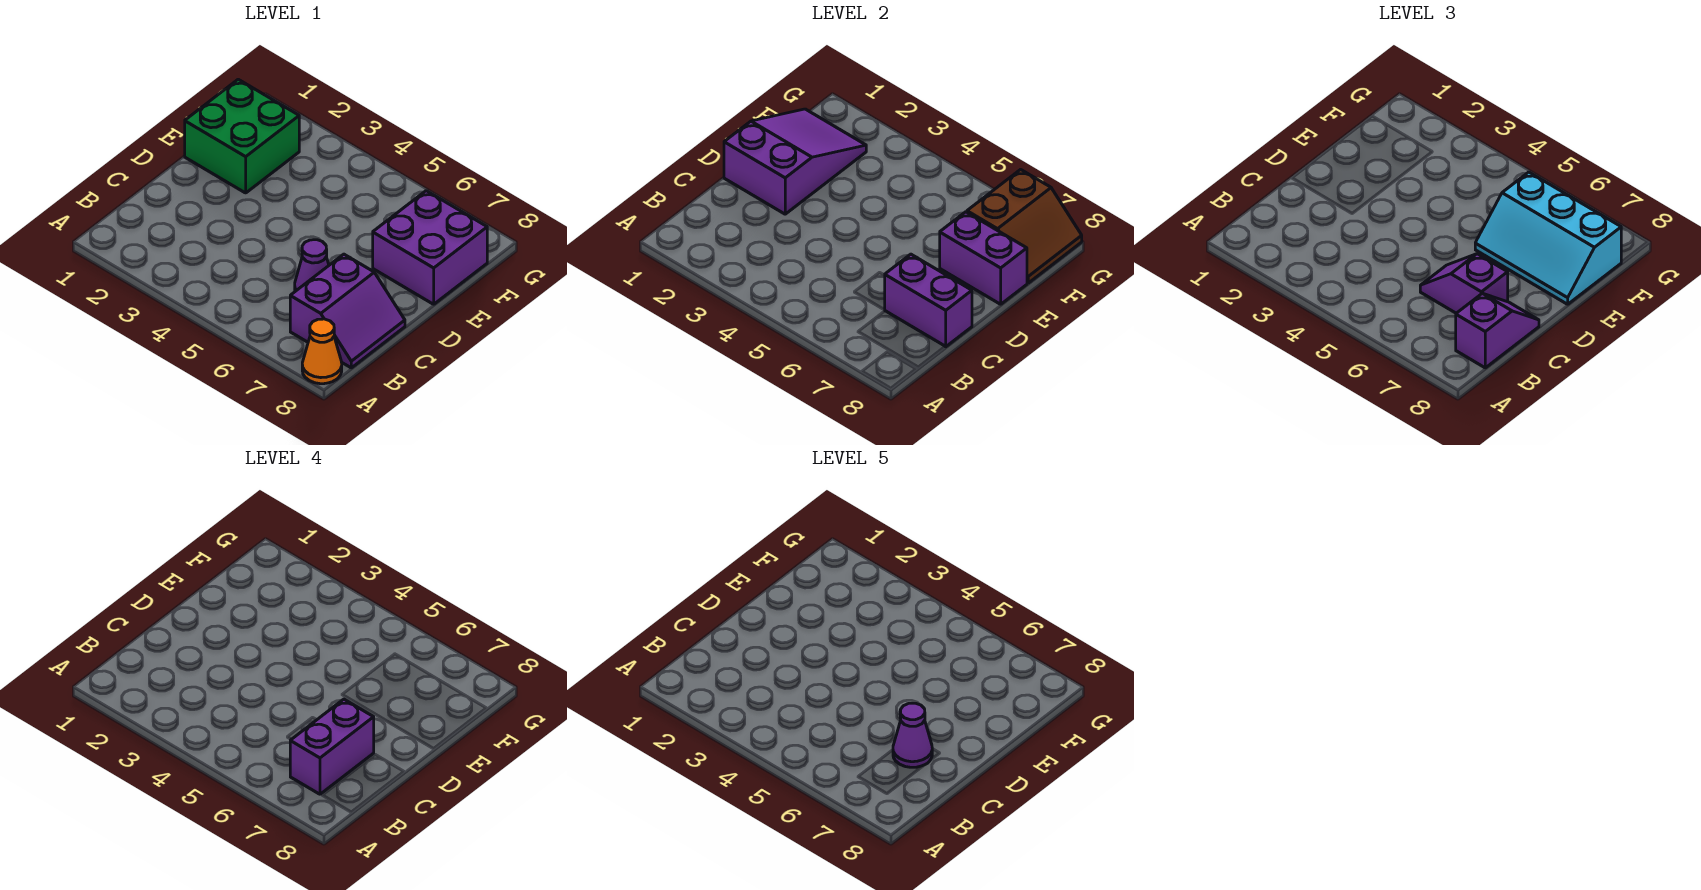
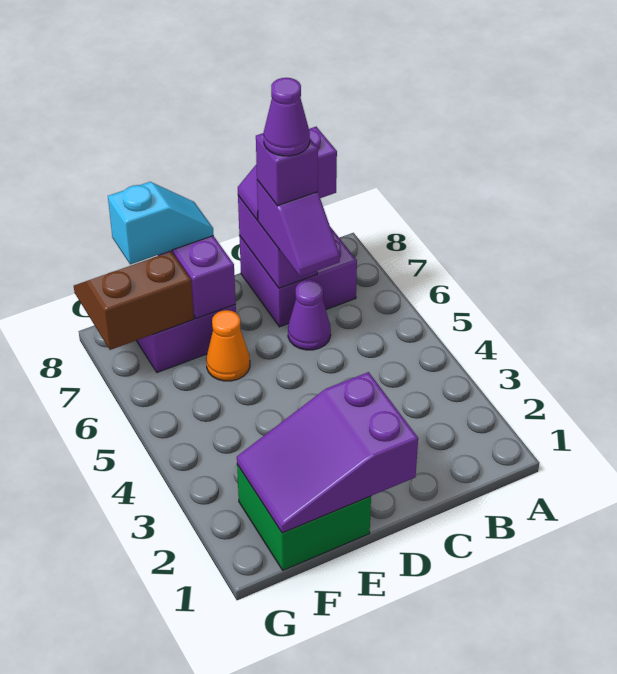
orange cone A8 level 1 -> orange cone E6 level 1
purple slope B7:C8 level 1 top 7 -> purple brick B7:C8 level 1
purple brick B7:C7 level 4 -> purple brick C7 level 4
cyan slope E6:F8 level 3 top F -> cyan slope E8:F8 level 3 top F

